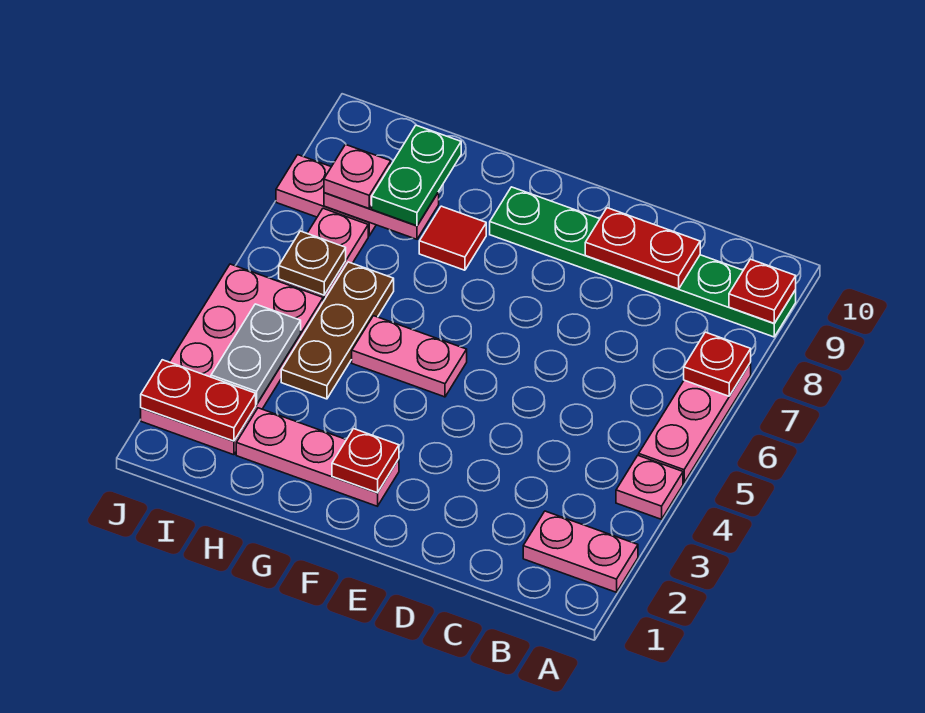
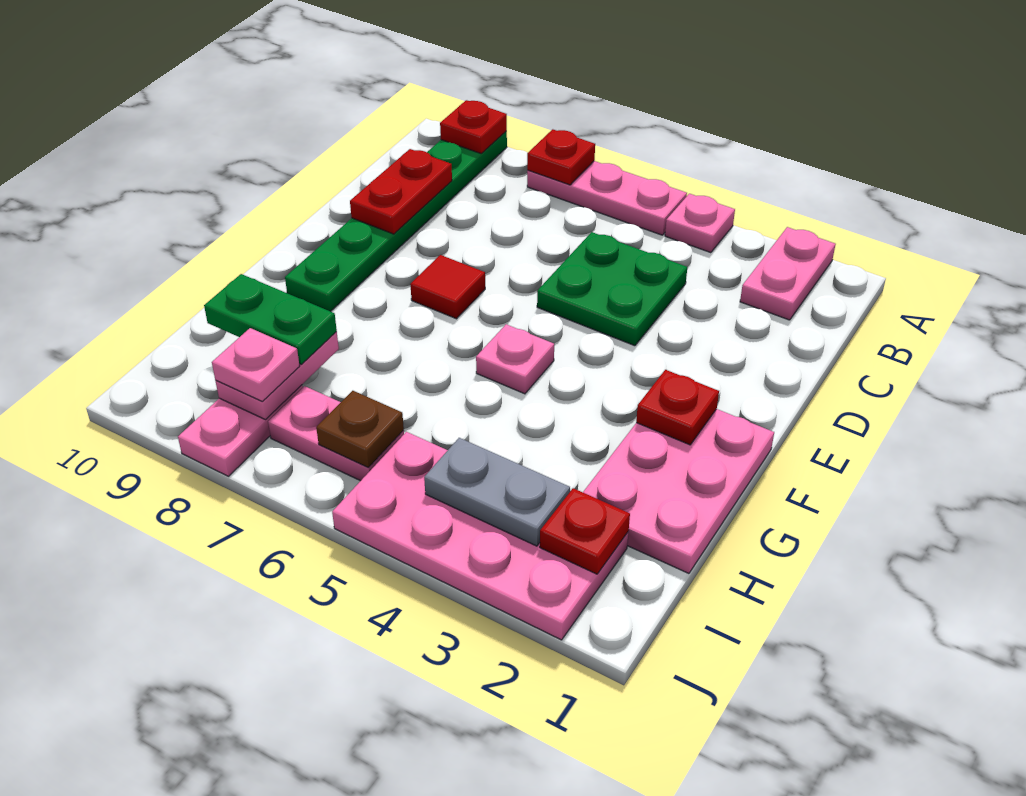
none -> green plate C4:D5 level 1
pink plate F2:H2 level 1 -> pink plate F1:H2 level 1
pink plate F5:G5 level 1 -> pink plate F5 level 1
red tile G8 level 1 -> red tile E7 level 1
brown plate H4:H6 level 1 -> none
red plate I2:J2 level 2 -> red plate I2 level 2

